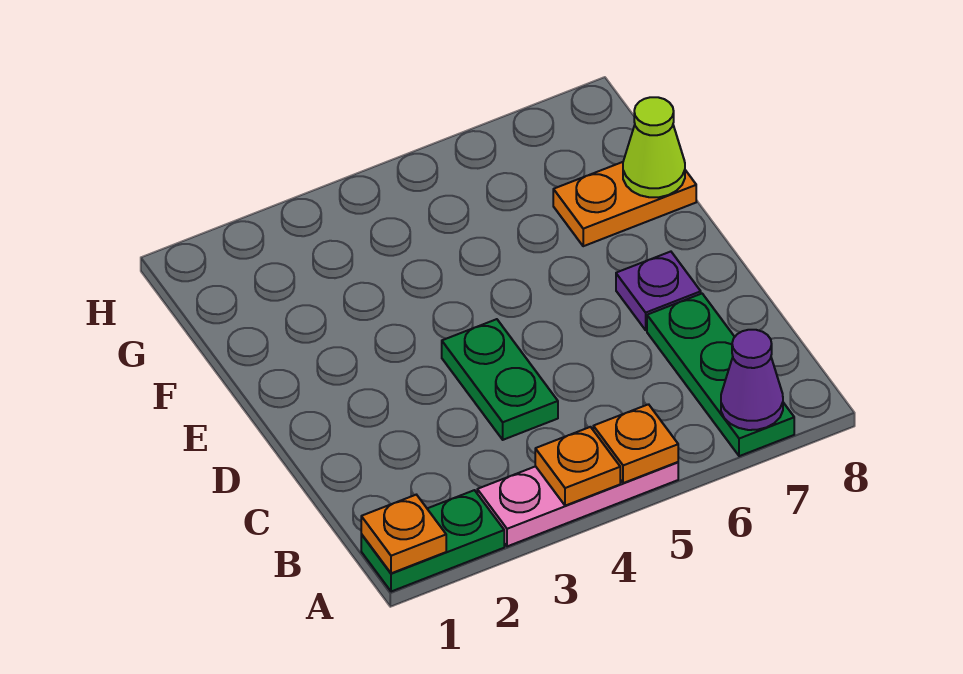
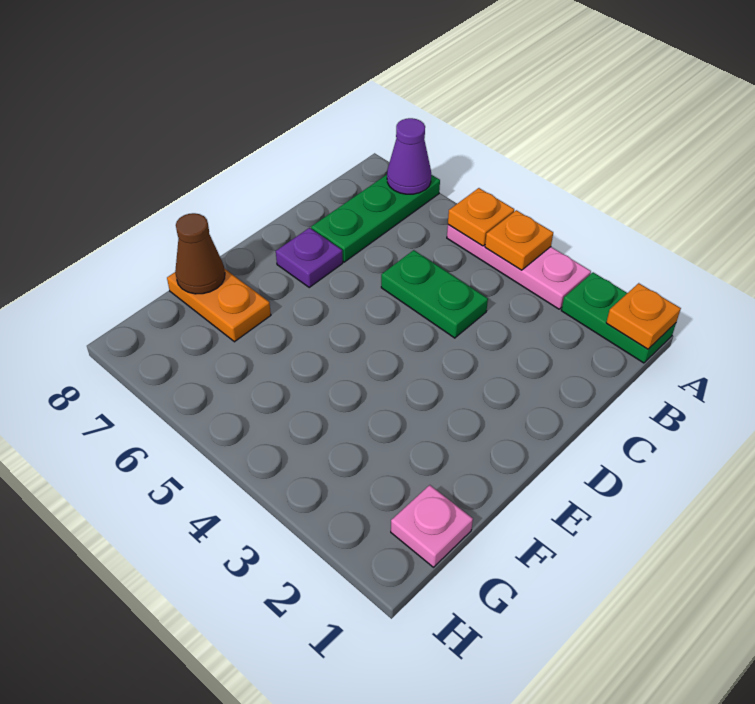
green plate C4:D4 level 1 -> green plate C4:C5 level 1
lime cone F8 level 2 -> brown cone F8 level 2
none -> pink plate G1 level 1

